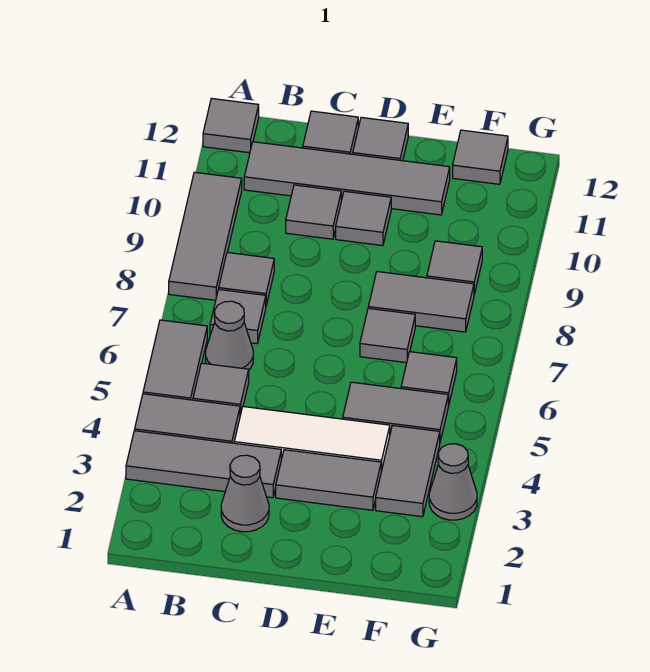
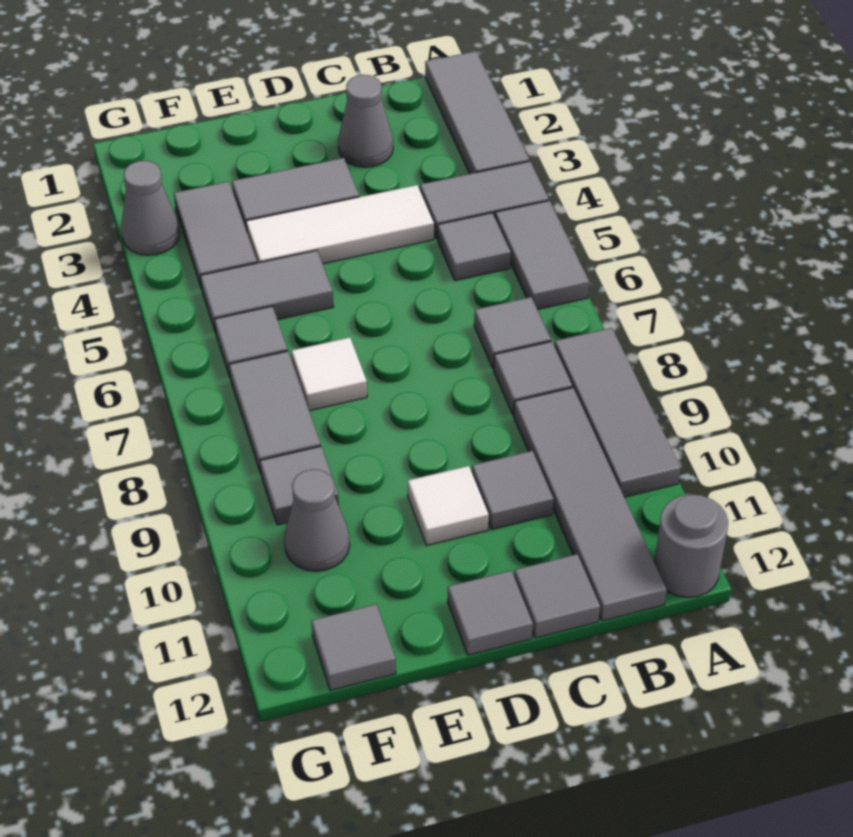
grey tile A3:C3 level 1 -> grey tile A1:A3 level 1
grey tile A12 level 1 -> grey round brick A12 level 1
grey cone B6 level 1 -> grey cone F10 level 1
grey tile B11:E11 level 1 -> grey tile B9:B12 level 1
grey tile D10 level 1 -> white tile D10 level 1
grey tile E7 level 1 -> white tile E7 level 1
grey tile E8:F8 level 1 -> grey tile F7:F8 level 1

